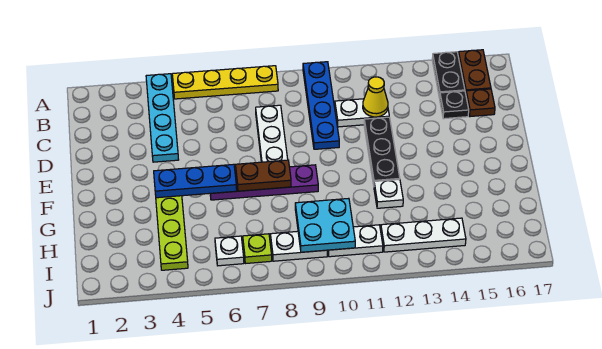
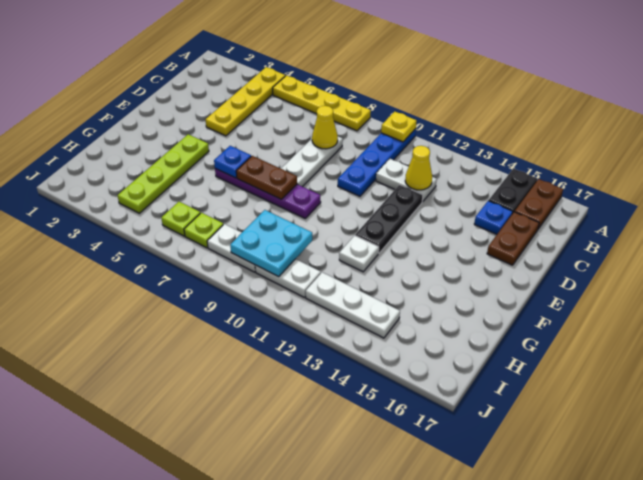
cyan plate A4:D4 level 1 -> yellow plate A4:D4 level 1
none -> yellow plate A10 level 2
none -> yellow cone C8 level 2
black plate C15 level 1 -> blue plate C15 level 1
brown plate C16 level 1 -> brown plate C16:D16 level 1
blue plate F4:F6 level 2 -> blue plate F6 level 2
white plate I6 level 1 -> lime plate I6 level 1

